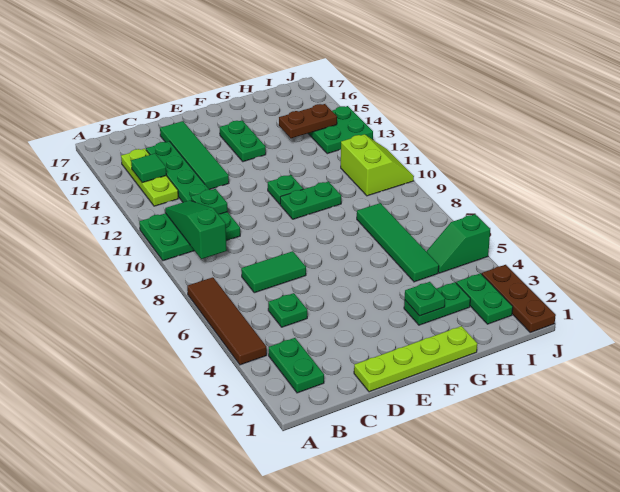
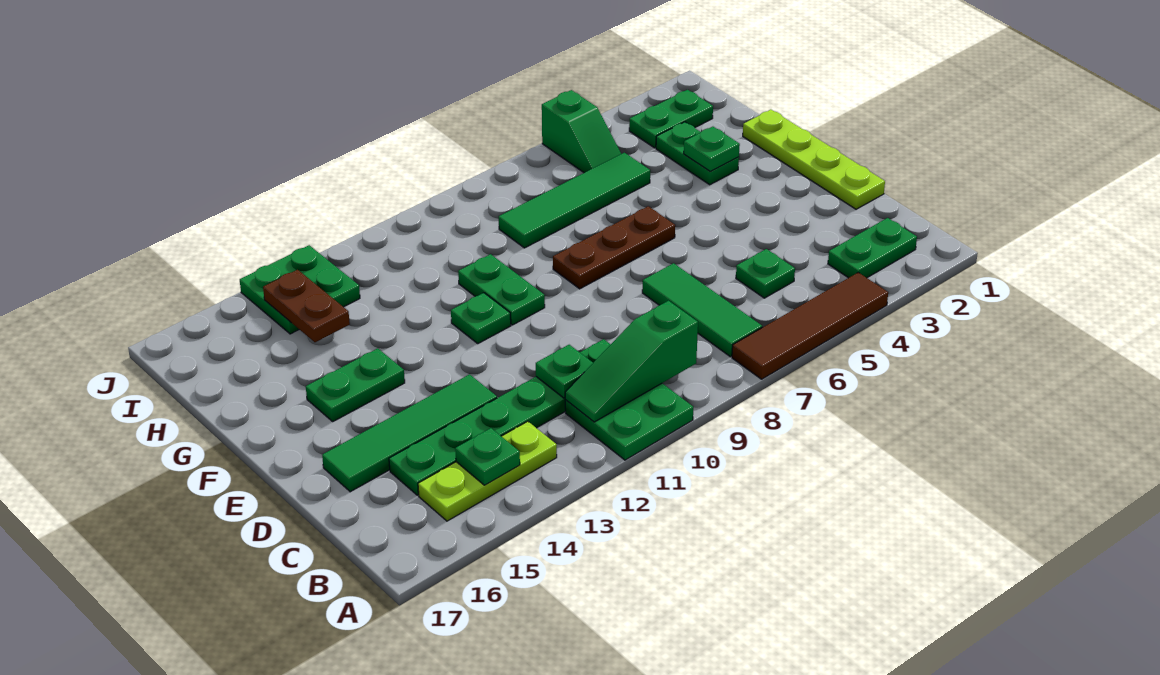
green tile B14 level 2 -> green plate B14 level 2
green tile C7:D7 level 1 -> green tile B7:D7 level 1
lime slope I10:J11 level 1 top I -> none
brown plate J1:J3 level 1 -> brown plate F6:F8 level 1

